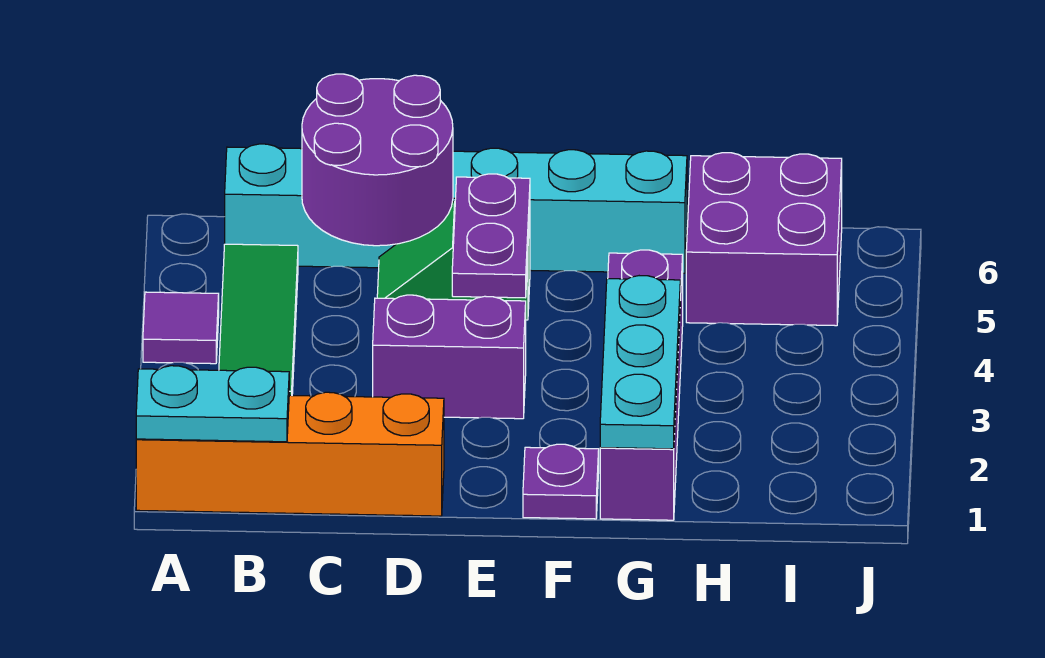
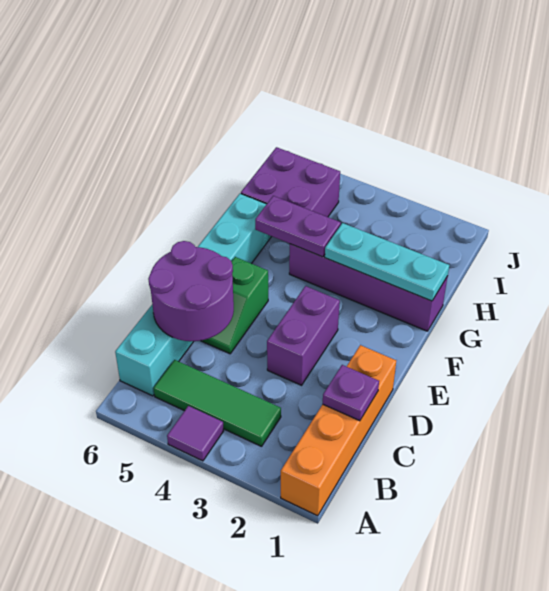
cyan plate A1:B1 level 2 -> none
purple plate E4:E5 level 2 -> purple plate G4:G5 level 2
purple plate F1 level 1 -> purple plate C1 level 2

